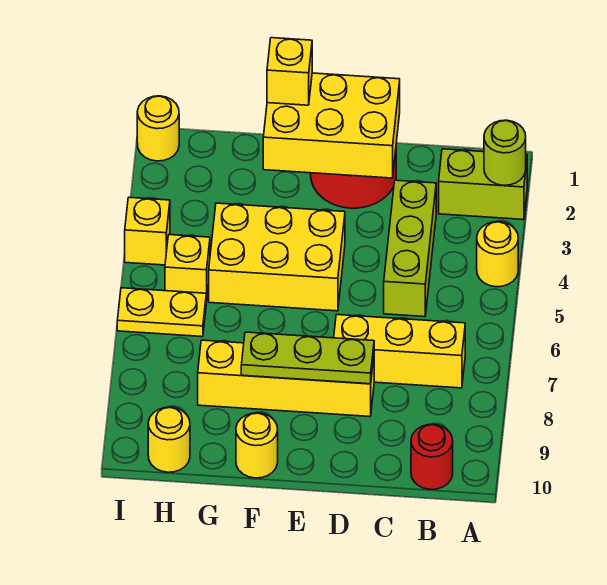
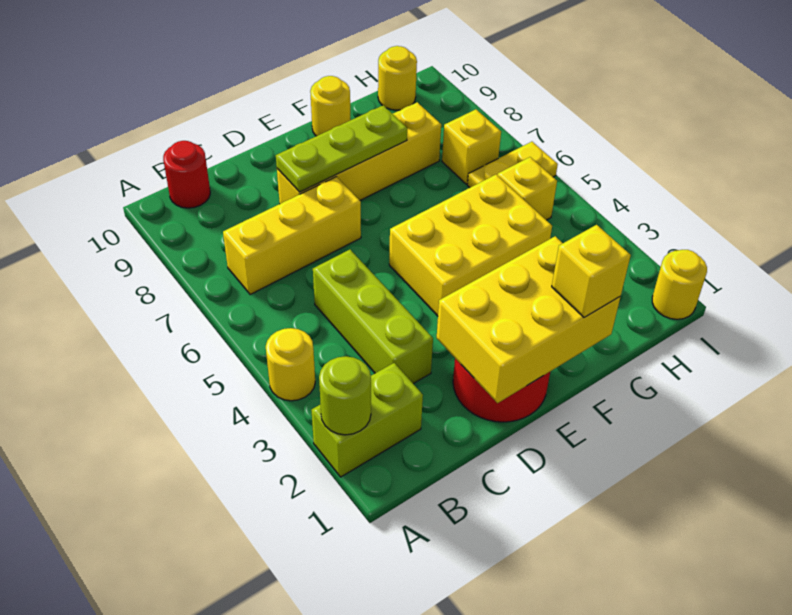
yellow brick I4 level 1 -> yellow brick H7 level 1

